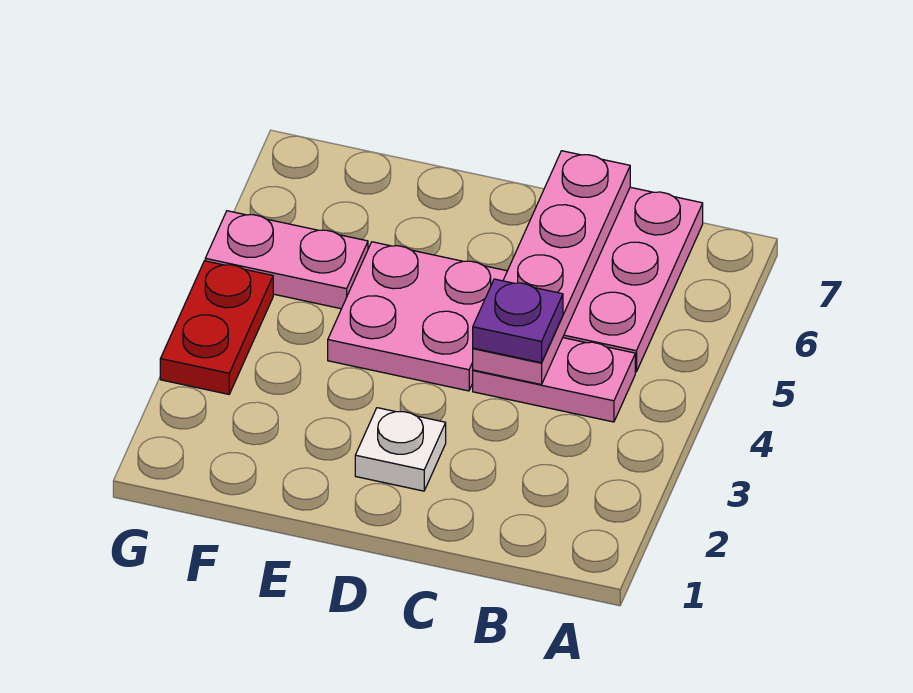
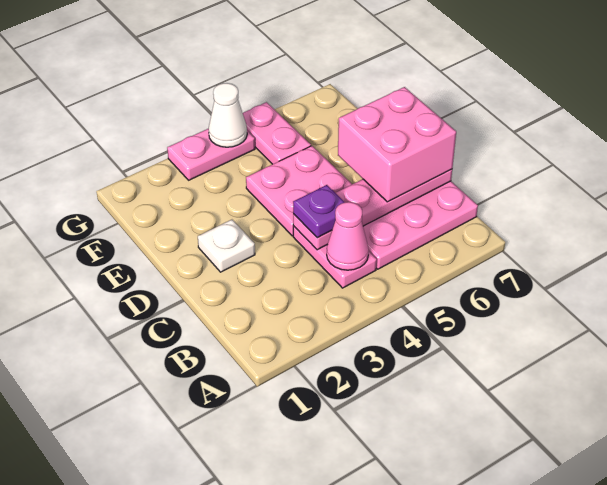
none -> pink cone B4 level 2
none -> pink brick C6:D7 level 3
red plate G3:G4 level 1 -> pink plate G3:G4 level 1
none -> white cone G4 level 2

